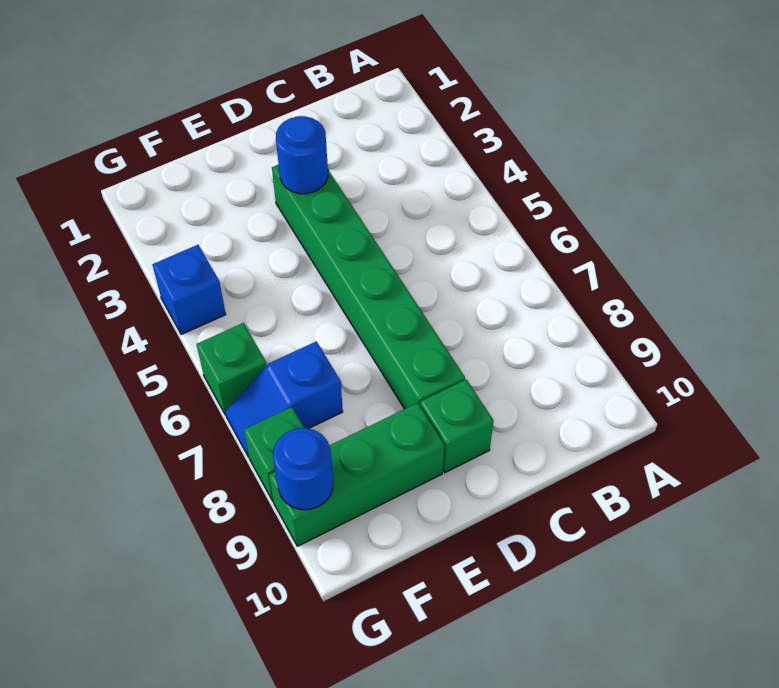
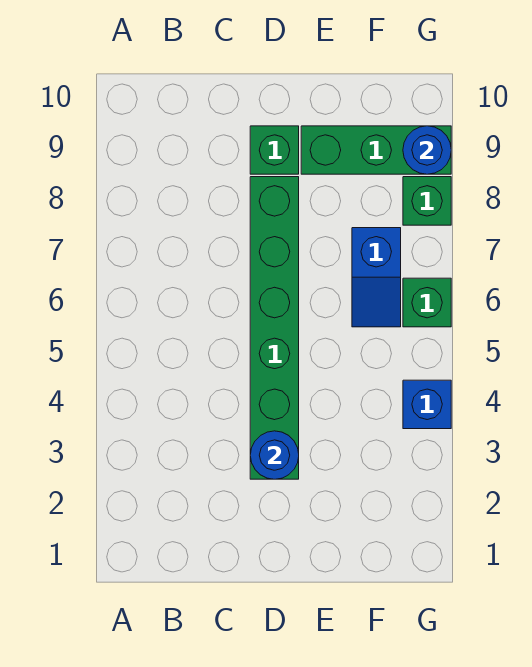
blue slope F7:G7 level 1 top F -> blue slope F6:F7 level 1 top 7

